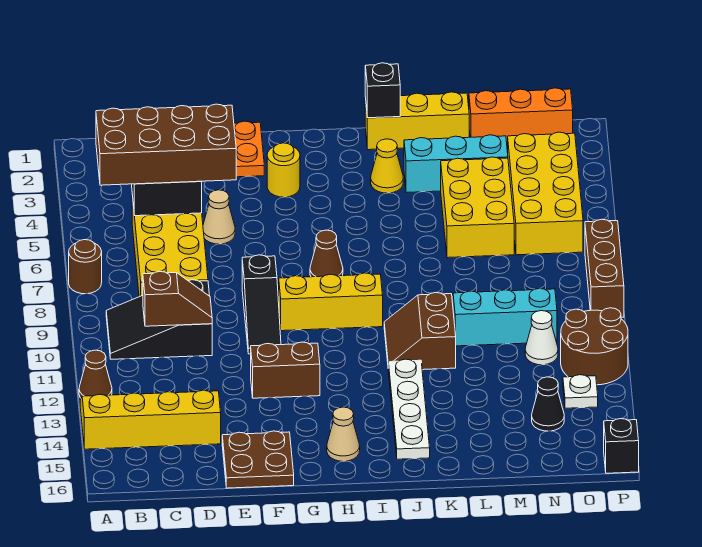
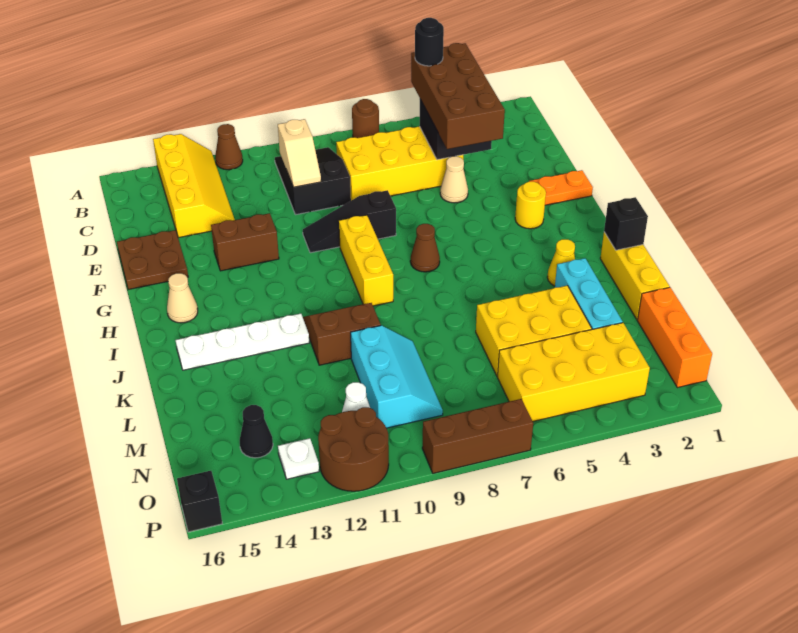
none -> black round brick B5 level 4
brown slope C10:D10 level 2 top C -> tan slope C10:D10 level 2 top C
brown brick F12:G12 level 1 -> brown brick F12:F13 level 1

